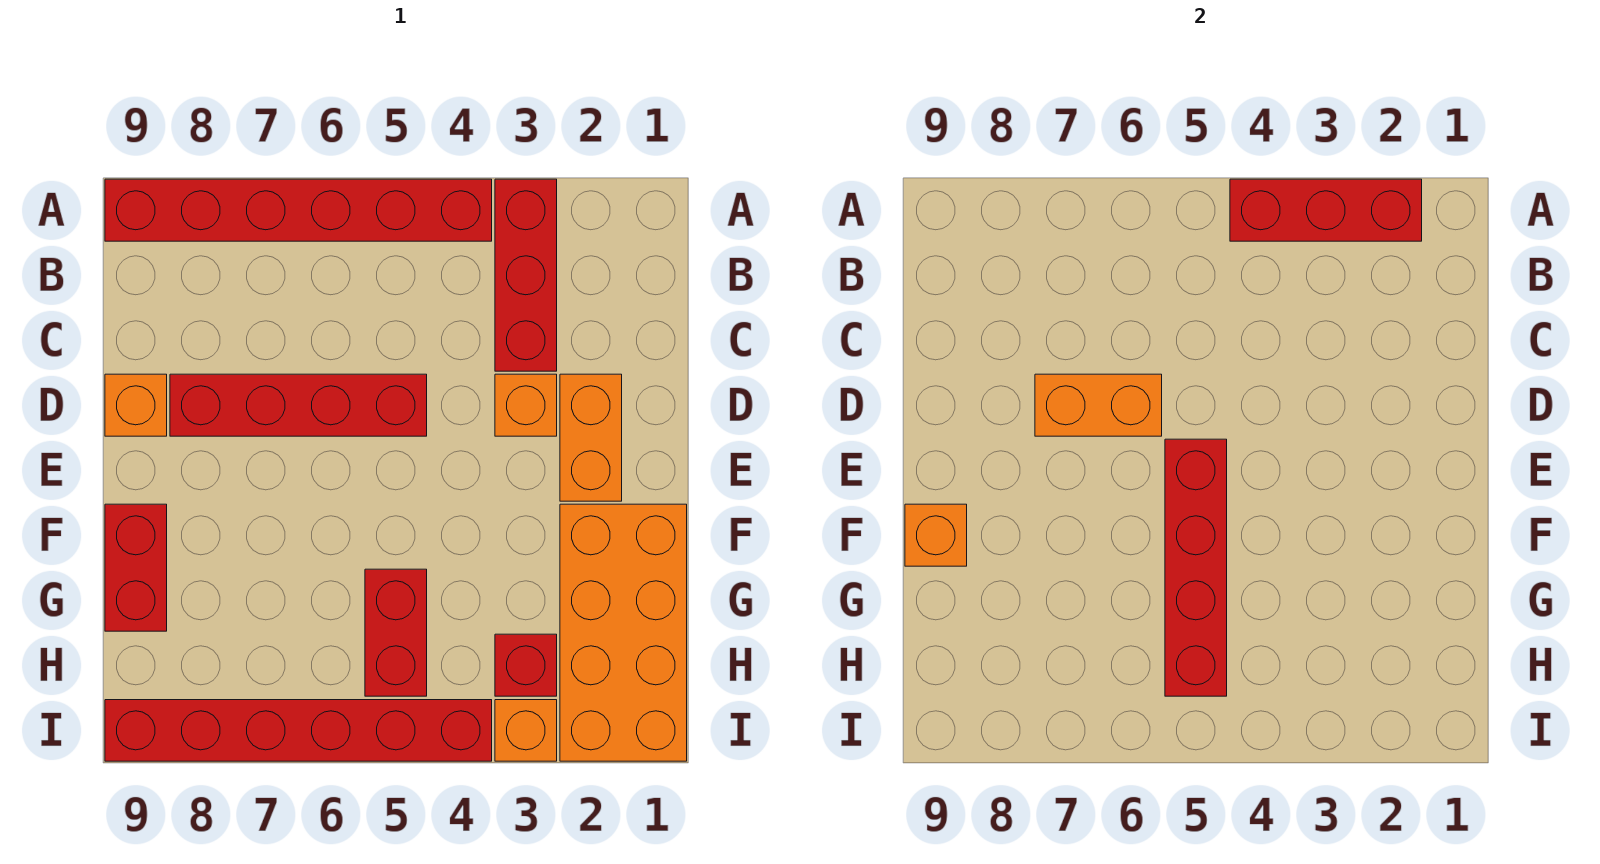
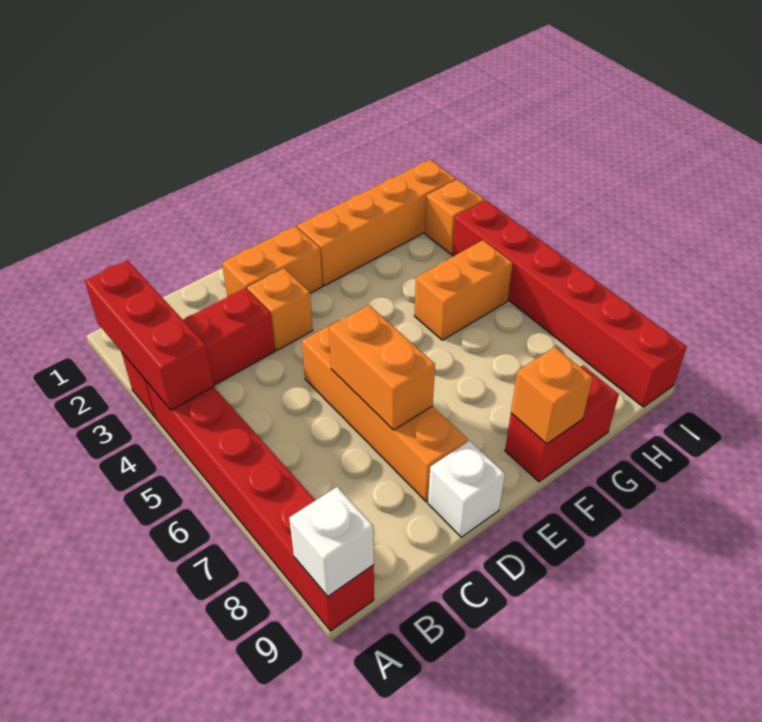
none -> white brick A9 level 2
red brick D5:D8 level 1 -> orange brick D5:D8 level 1
orange brick D9 level 1 -> white brick D9 level 1
red brick E5:H5 level 2 -> none
orange brick F1:I2 level 1 -> orange brick F2:I2 level 1
red brick G5:H5 level 1 -> orange brick G5:H5 level 1
red brick H3 level 1 -> none

